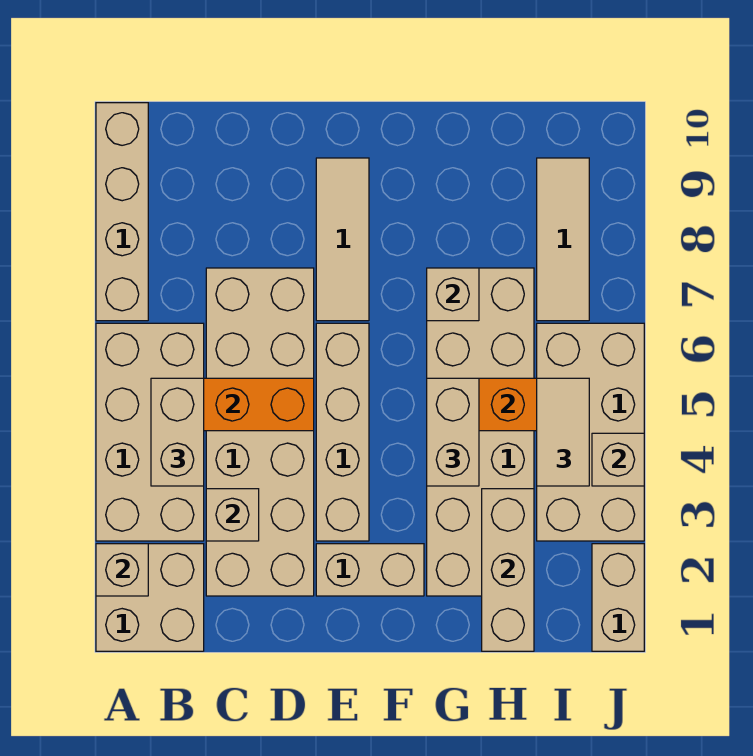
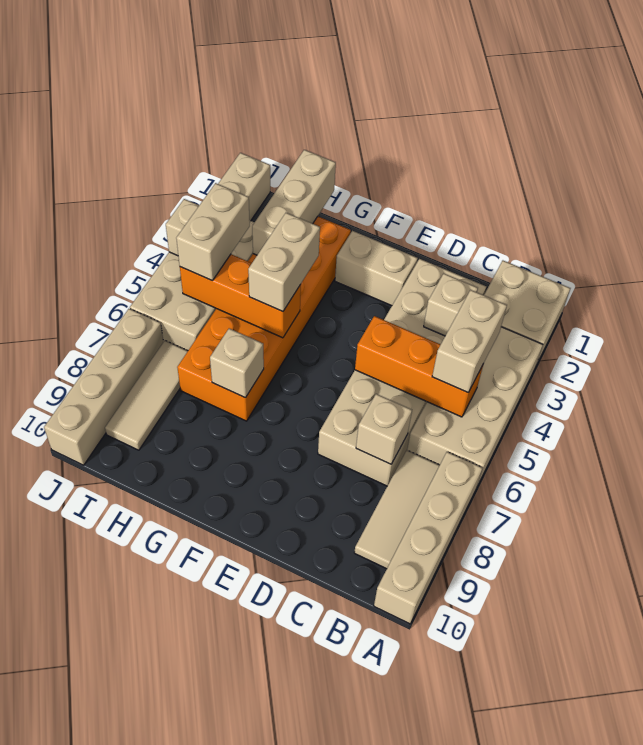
tan brick A2 level 2 -> tan brick C7 level 2
tan brick E3:E6 level 1 -> tan brick J7:J10 level 1
tan tile E7:E9 level 1 -> tan tile B7:B9 level 1
tan brick G2:H7 level 1 -> orange brick G2:H7 level 1
tan tile I4:I5 level 3 -> tan brick I4:I5 level 3

